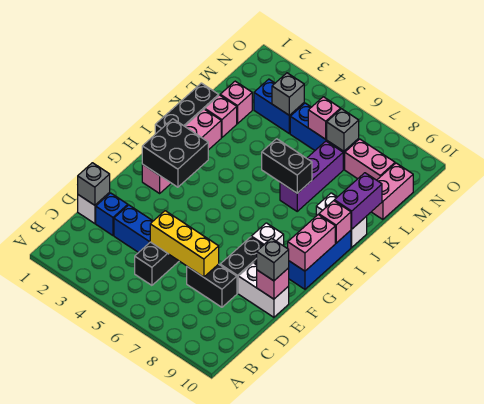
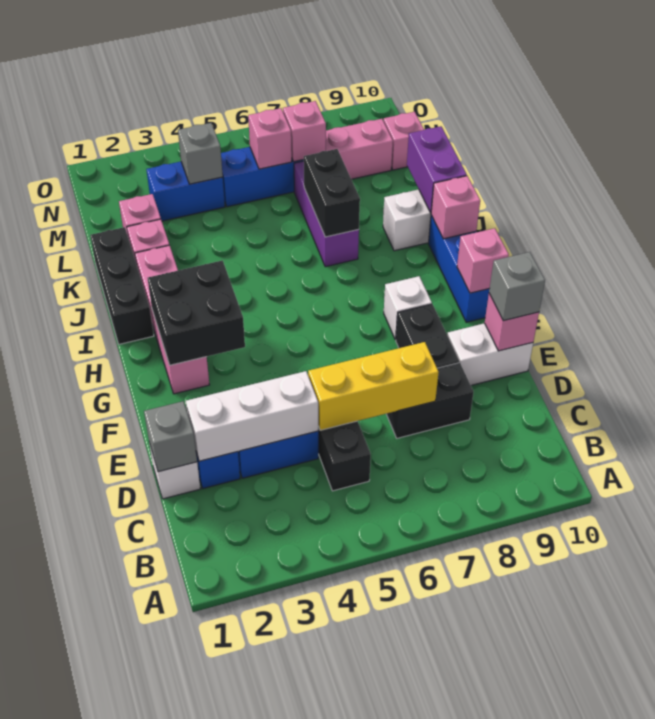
none -> white brick D2:D4 level 2
pink brick G10:H10 level 2 -> pink brick G10 level 2
black brick J6:J7 level 2 -> black brick J7:K7 level 2
pink brick L10:M10 level 1 -> pink brick M10 level 1
grey brick M7 level 2 -> pink brick M7 level 2

